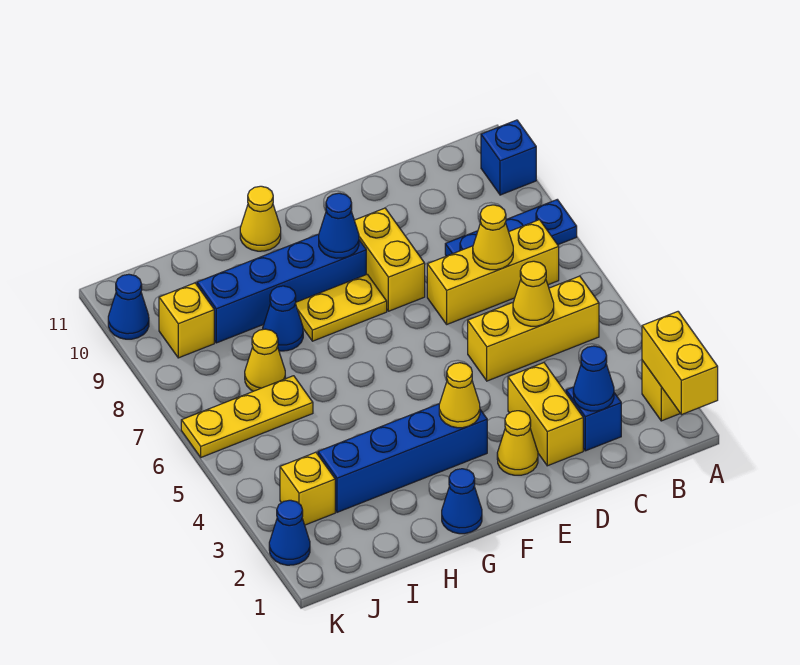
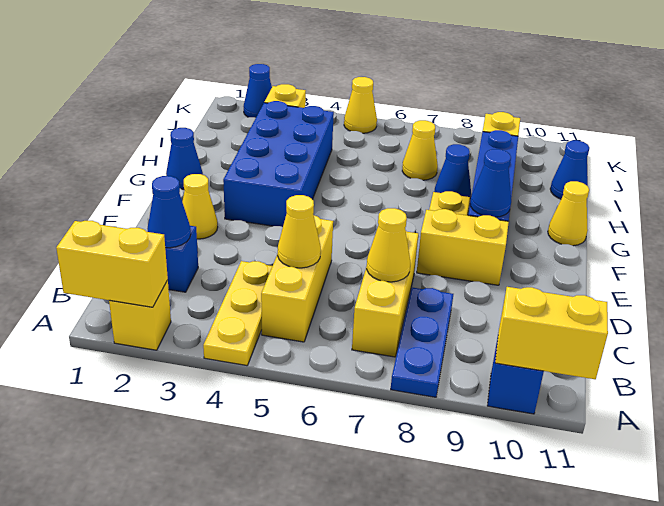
yellow brick D2:D3 level 1 -> yellow brick A10:A11 level 2
blue brick F3:I3 level 1 -> blue brick F3:I4 level 1
yellow cone F3 level 2 -> yellow cone K5 level 1
yellow plate I6:K6 level 1 -> yellow plate A4:C4 level 1
blue cone K10 level 1 -> blue cone I11 level 1

